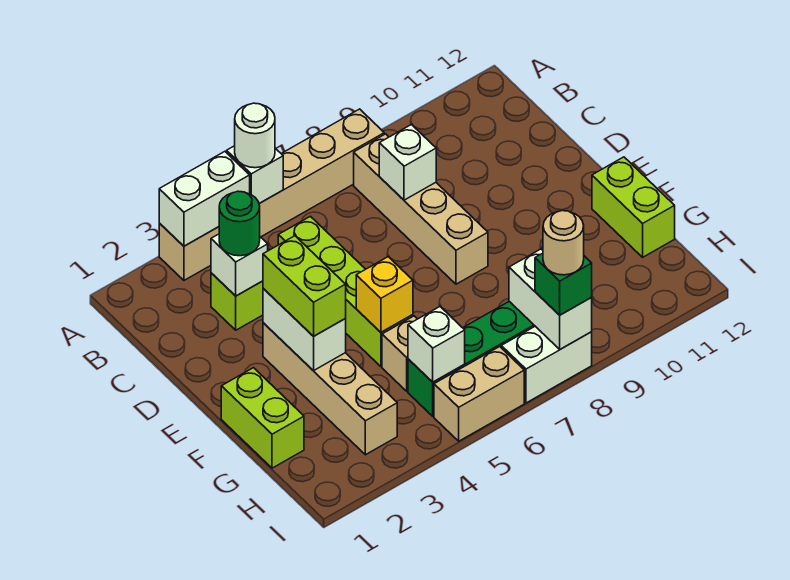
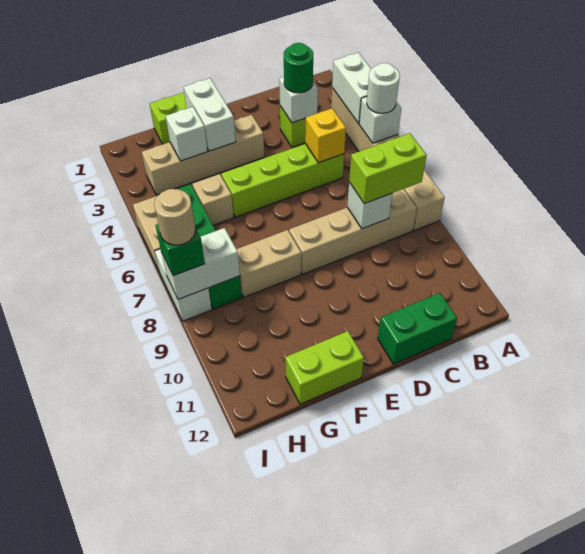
none -> green brick C12:D12 level 1
white brick E3:F3 level 2 -> white brick F2:F3 level 2
lime brick E3:F3 level 3 -> lime brick B8:C8 level 3
yellow brick F5 level 2 -> yellow brick C5 level 2
none -> tan brick F8:G8 level 1
white brick H5 level 2 -> white brick G3 level 2

